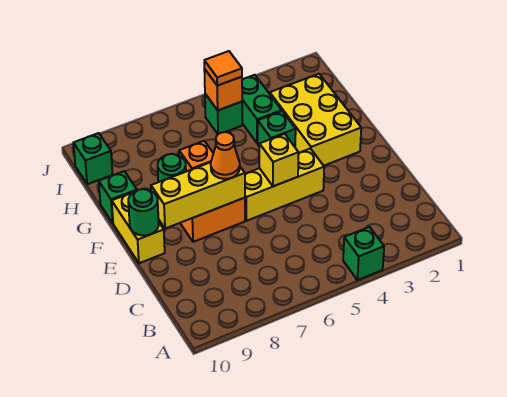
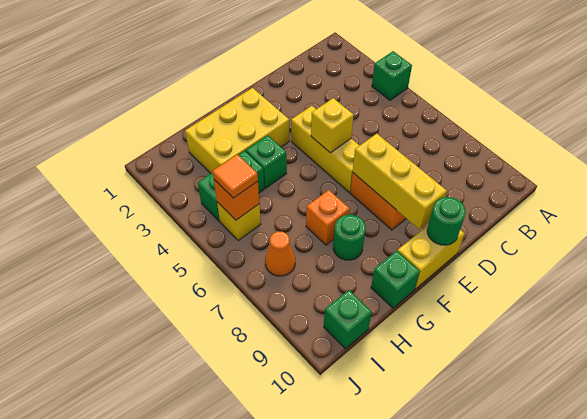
orange cone E7 level 3 -> orange cone I7 level 1
green brick I5 level 1 -> yellow brick I5 level 1

